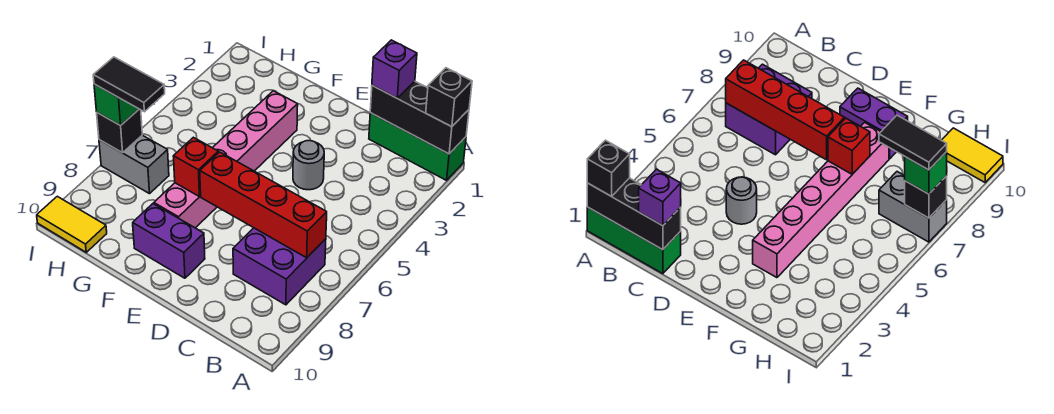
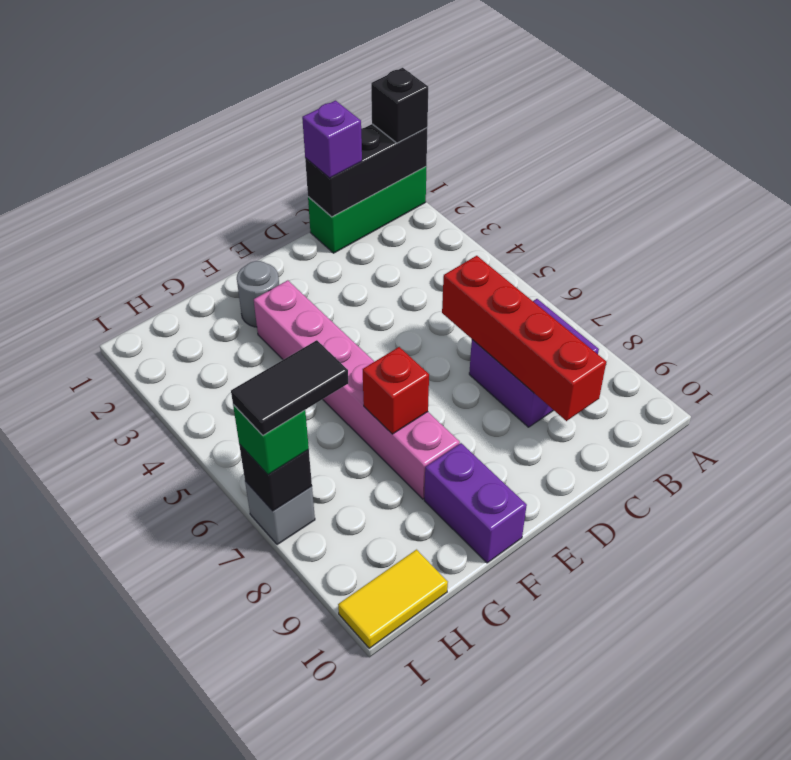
red brick B7:E7 level 2 -> red brick C6:C9 level 2
grey round brick D4 level 1 -> grey round brick F2 level 1
purple brick E9:F9 level 1 -> purple brick F9:F10 level 1
grey brick H7:I7 level 1 -> grey brick I7 level 1

